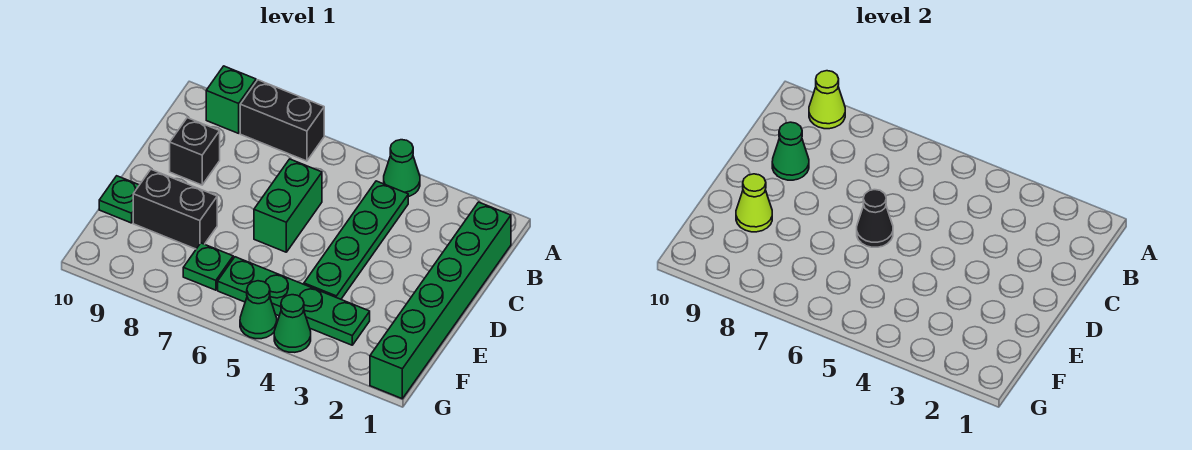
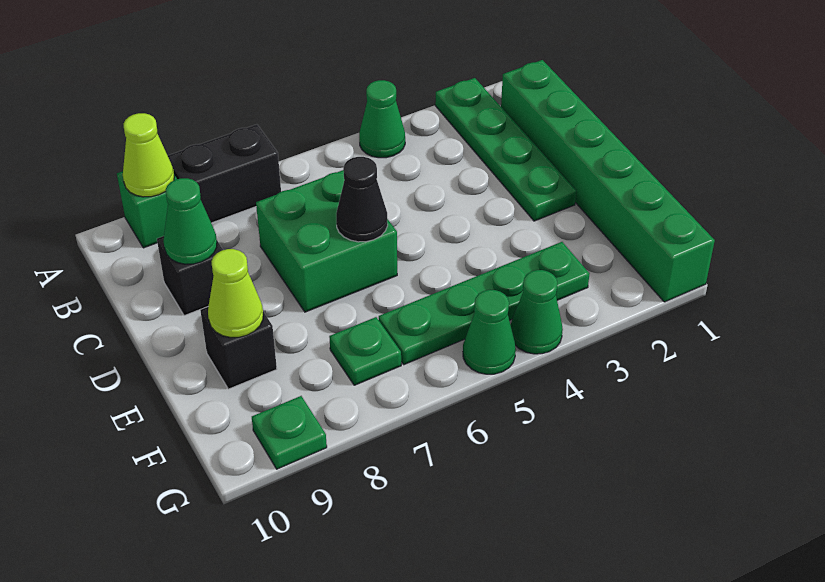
green plate B4:E4 level 1 -> green plate A2:D2 level 1
green brick C6:D6 level 1 -> green brick C6:D7 level 1
black brick E8:E9 level 1 -> black brick E9 level 1
green plate E10 level 1 -> green plate G9 level 1

